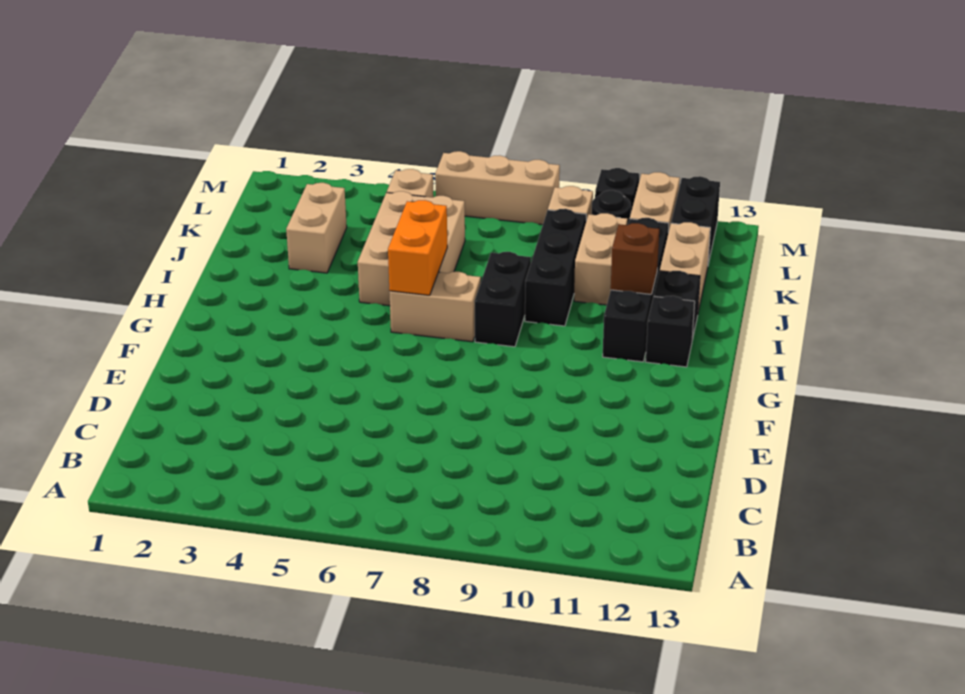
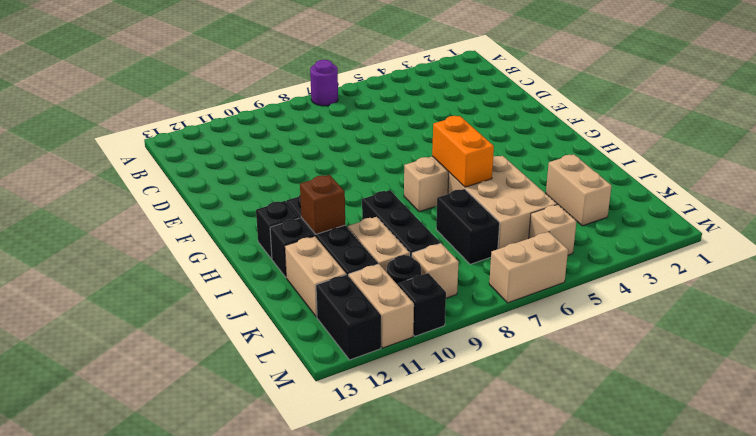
none -> purple round brick A7 level 1
black brick H8:I8 level 1 -> black brick J7:K7 level 1
tan brick M6:M8 level 1 -> tan brick M6:M7 level 1

